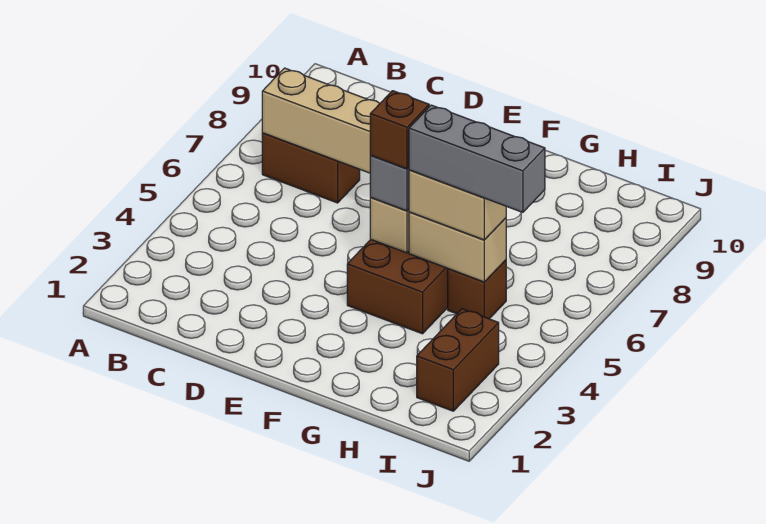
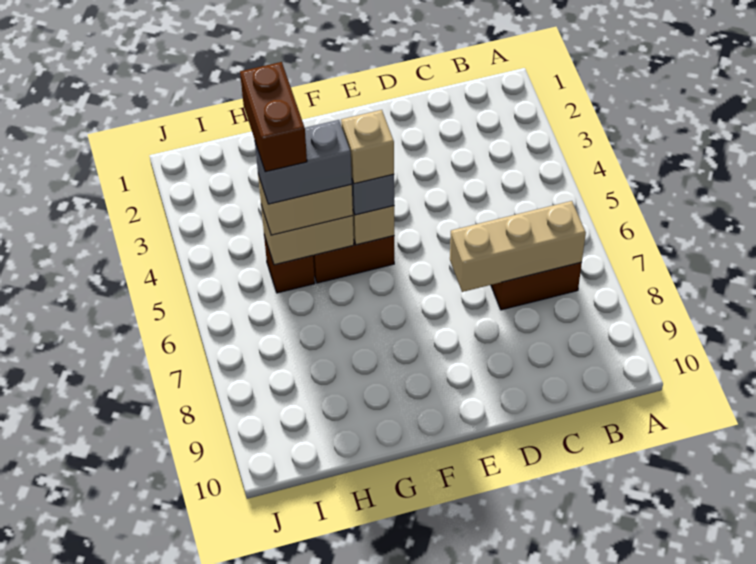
brown brick F5 level 4 -> tan brick F5 level 4
grey brick G5:I5 level 4 -> grey brick G5:H5 level 4
brown brick I2:I3 level 1 -> brown brick H4:H5 level 5

